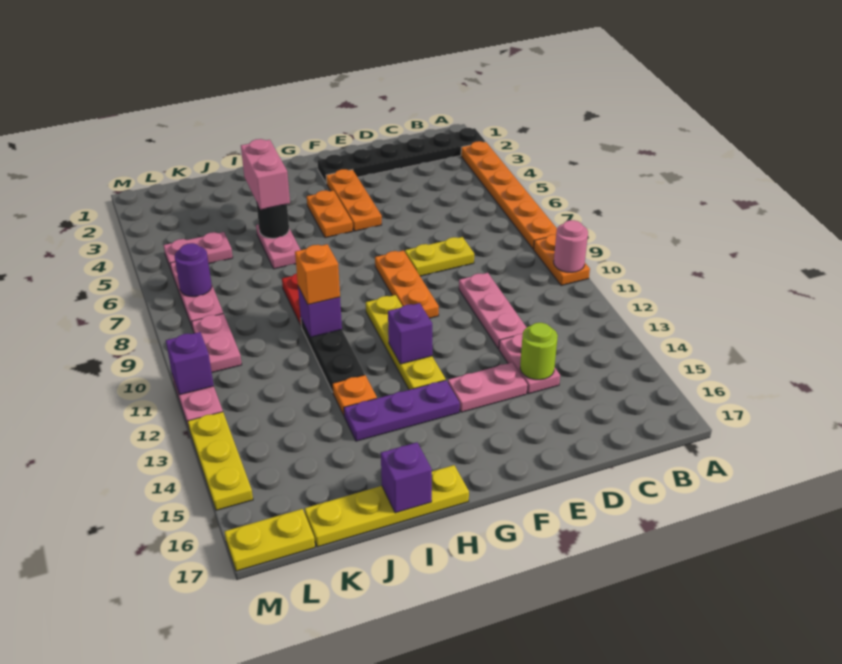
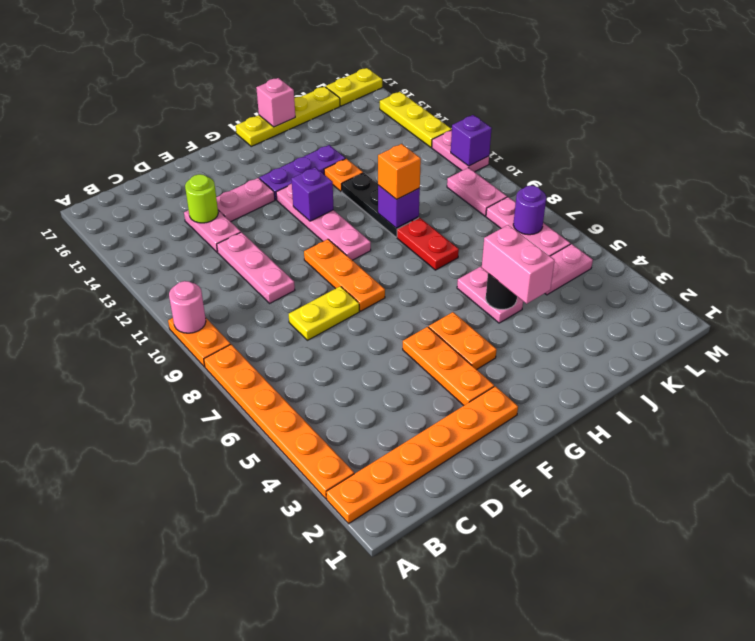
black plate A2:F2 level 1 -> orange plate A2:F2 level 1
yellow plate G10:G13 level 1 -> pink plate G10:G13 level 1
purple brick I17 level 2 -> pink brick I17 level 2

